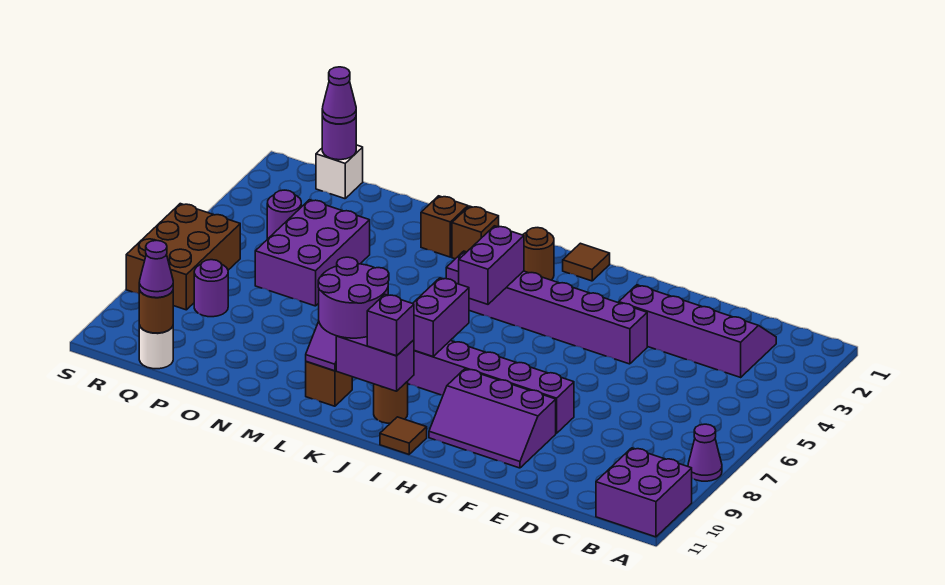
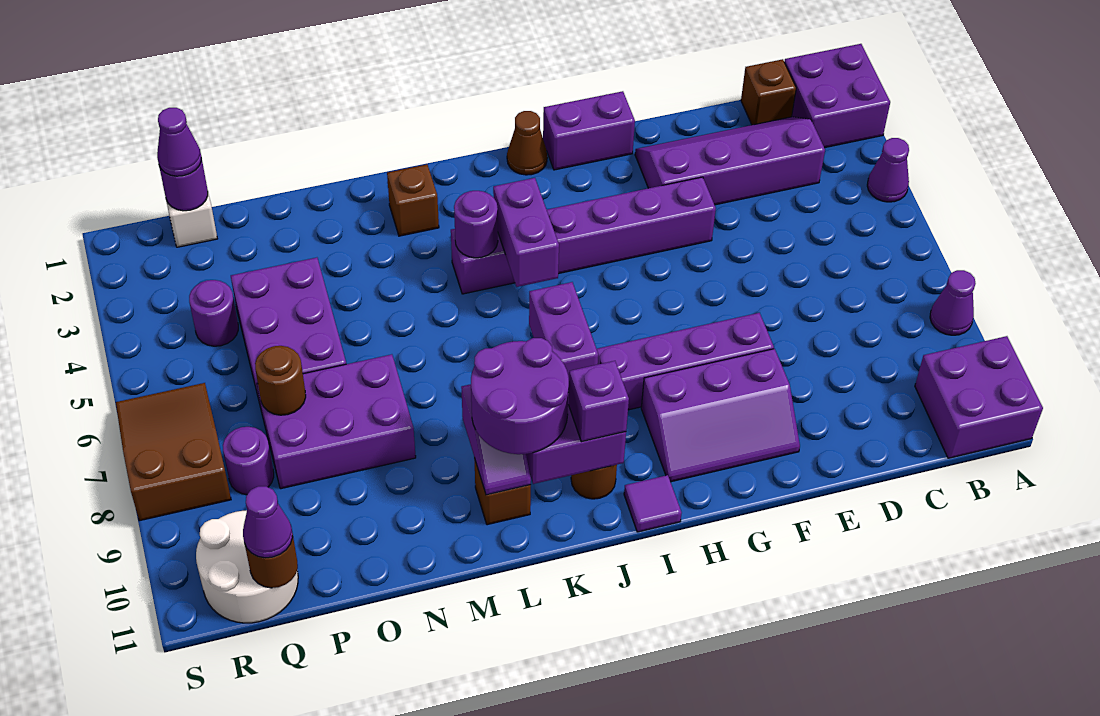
none -> purple brick A1:B2 level 1
none -> purple cone A4 level 1
none -> purple brick G1:H1 level 1
brown tile I1 level 1 -> brown cone I1 level 1
brown tile I11 level 1 -> purple tile I11 level 1
brown round brick J2 level 1 -> brown round brick P7 level 2
none -> purple round brick K4 level 2
brown brick M2 level 1 -> brown brick C1 level 1
none -> purple brick N7:P8 level 1
white round brick Q11 level 1 -> white round brick Q10:R11 level 1
brown brick R6:S8 level 1 -> brown slope R6:S8 level 1 top 8

